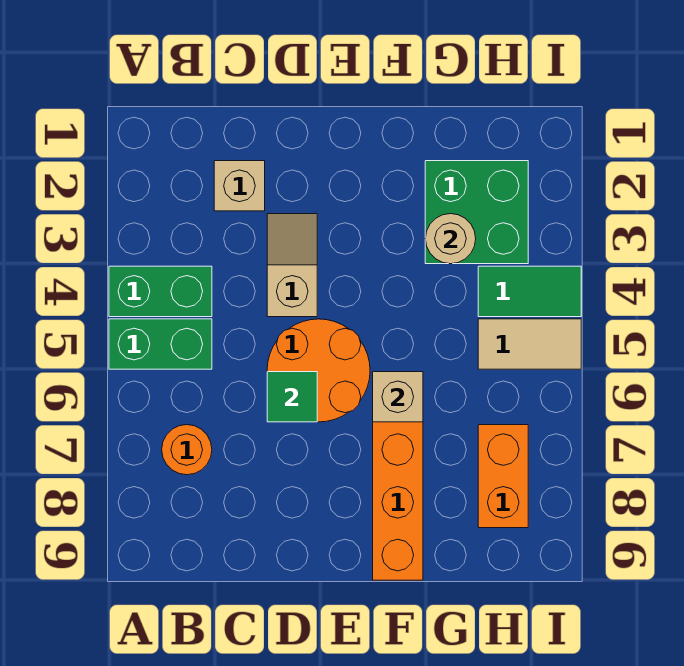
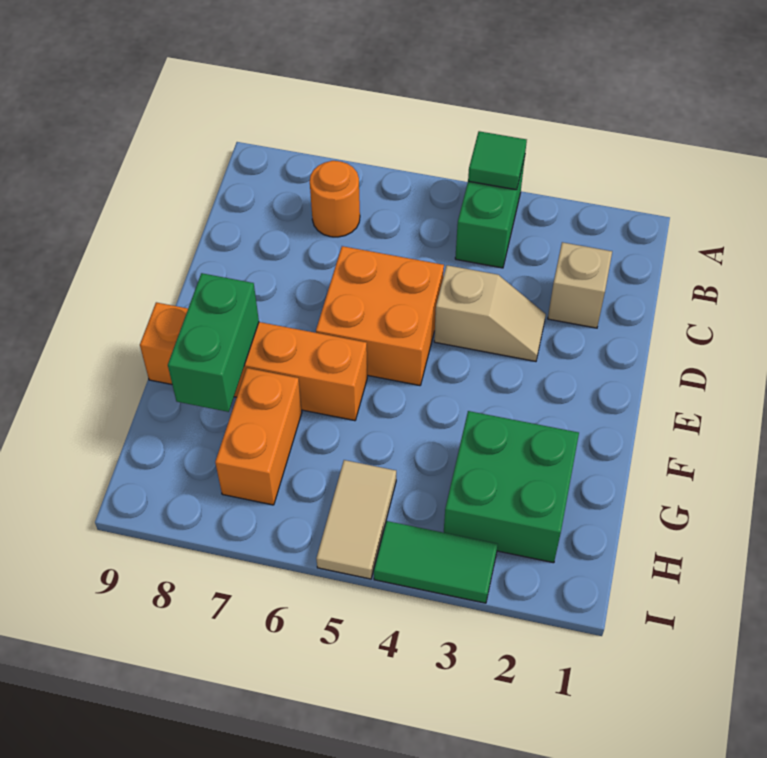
green brick A5:B5 level 1 -> green brick F8:G8 level 2
orange round brick D5:E6 level 1 -> orange brick D5:E6 level 1
green tile D6 level 2 -> green tile A4 level 2
tan brick F6 level 2 -> none
tan round brick G3 level 2 -> none
green tile H4:I4 level 1 -> green tile I3:I4 level 1
orange brick H7:H8 level 1 -> orange brick G7:H7 level 1

